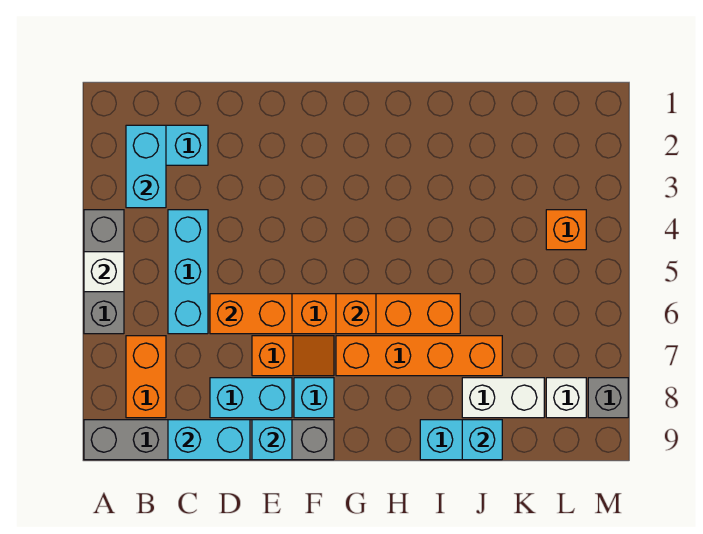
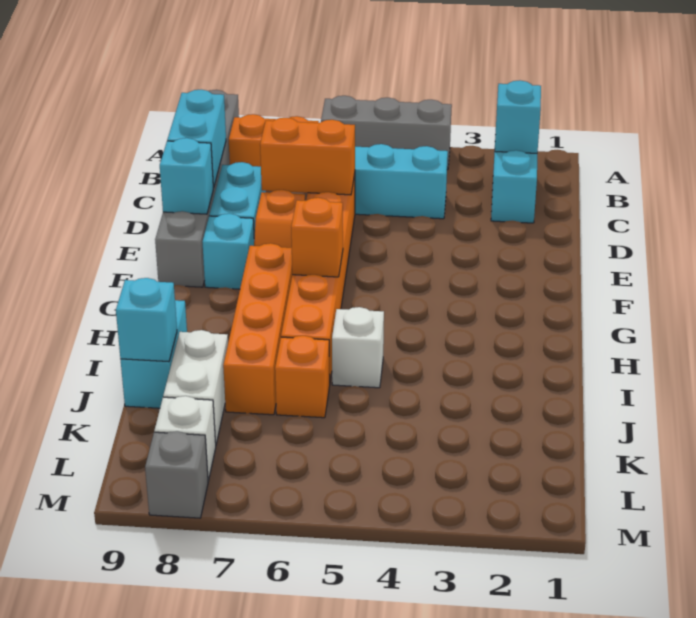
white brick A5 level 2 -> white brick I5 level 1
cyan brick B2:B3 level 2 -> cyan brick B2 level 2
orange brick D6:E6 level 2 -> orange brick D6:D7 level 2
orange brick L4 level 1 -> orange brick J6 level 1

